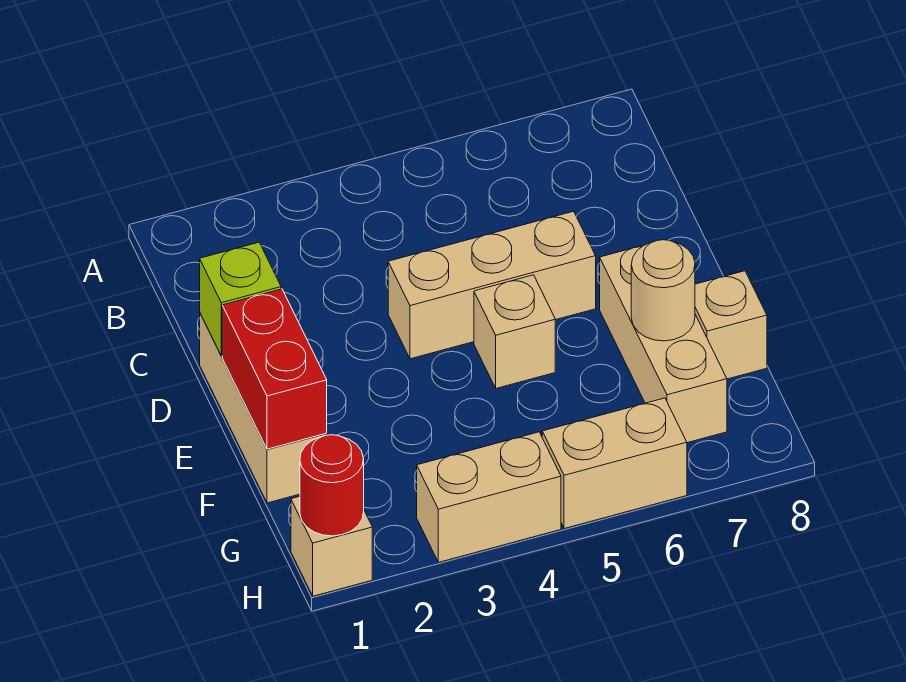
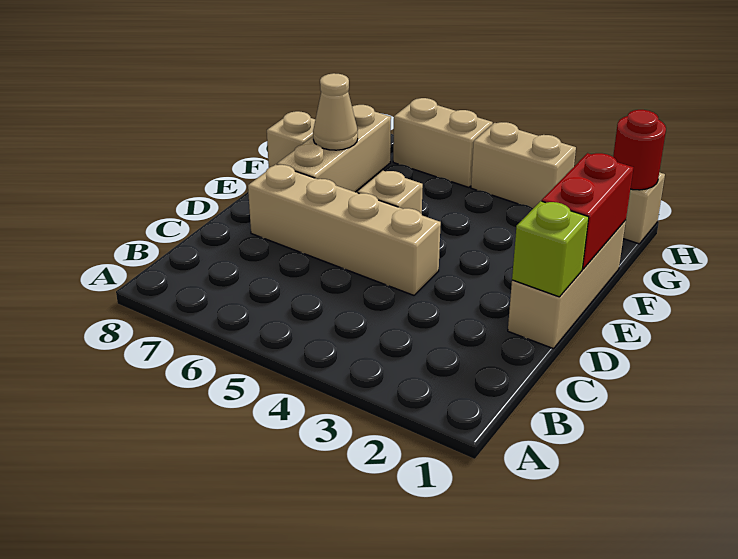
tan brick D4:D6 level 1 -> tan brick D4:D7 level 1
tan round brick F7 level 2 -> tan cone F7 level 2

